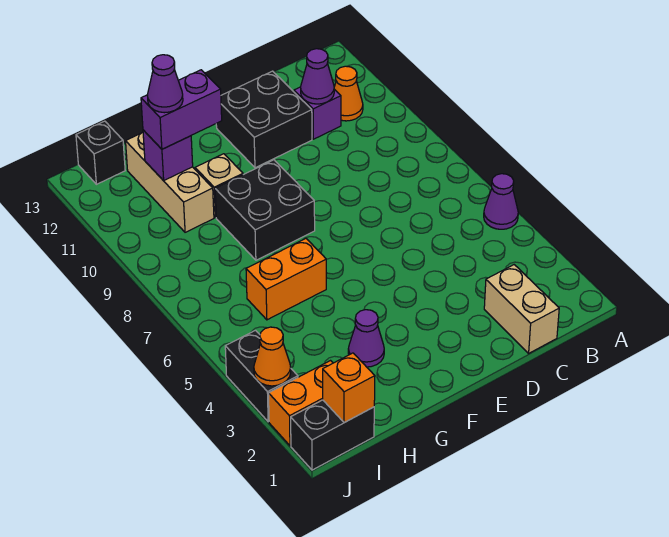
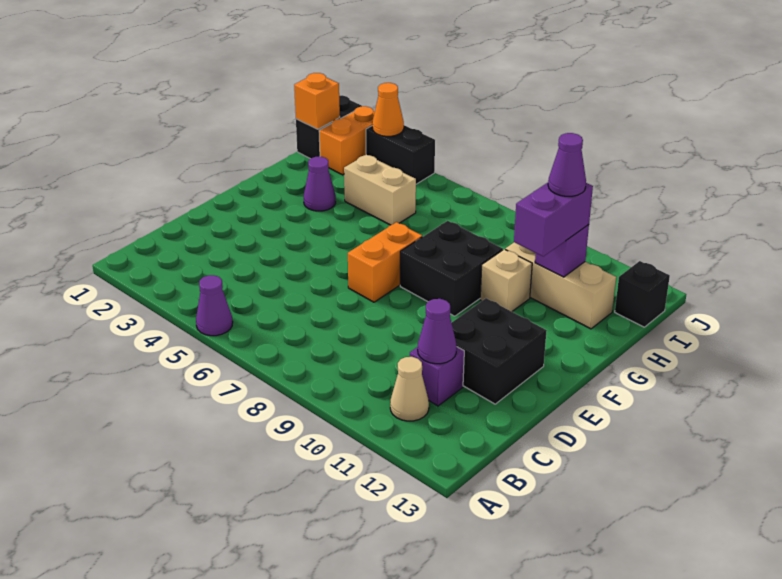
orange cone B11 level 1 -> tan cone B11 level 1
tan brick C1:C2 level 1 -> tan brick H4:H5 level 1
orange brick G6:H6 level 1 -> orange brick E7:F7 level 1

